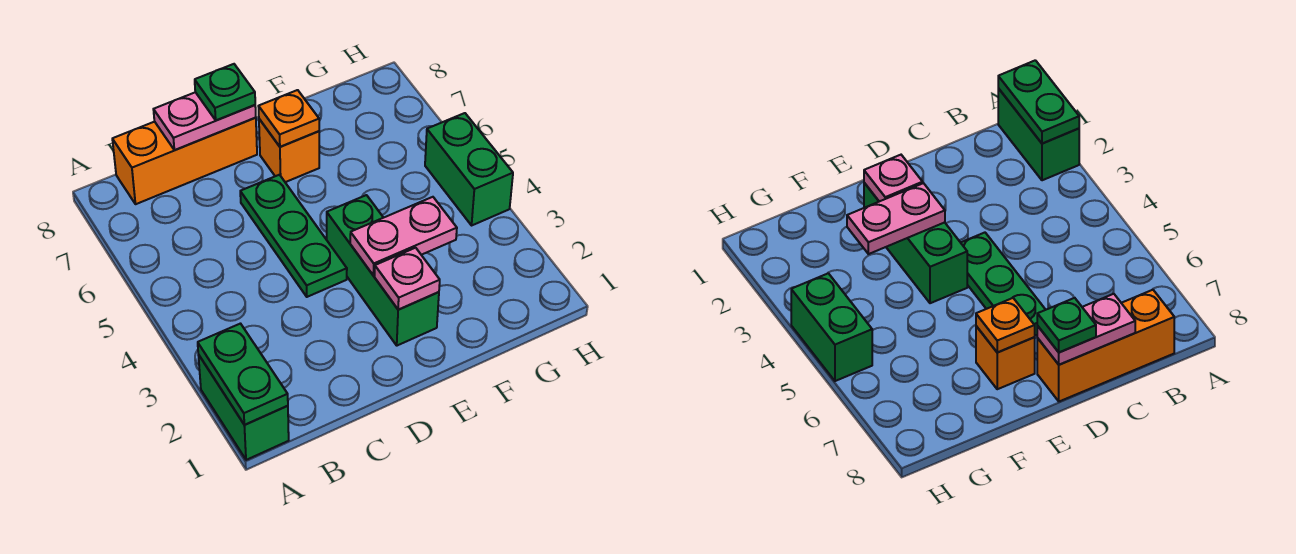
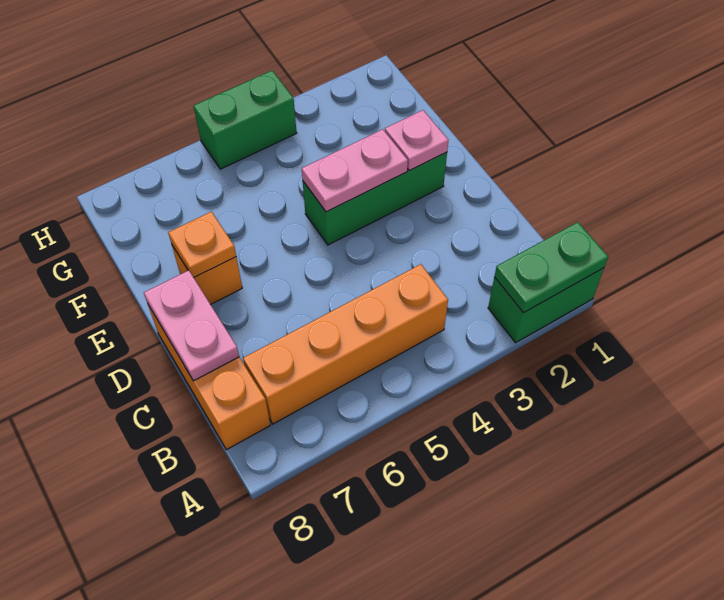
none -> orange brick B4:B7 level 1
green plate D4:D6 level 1 -> none
green plate D8 level 3 -> none
pink plate E3:F3 level 2 -> pink plate E3:E4 level 2

